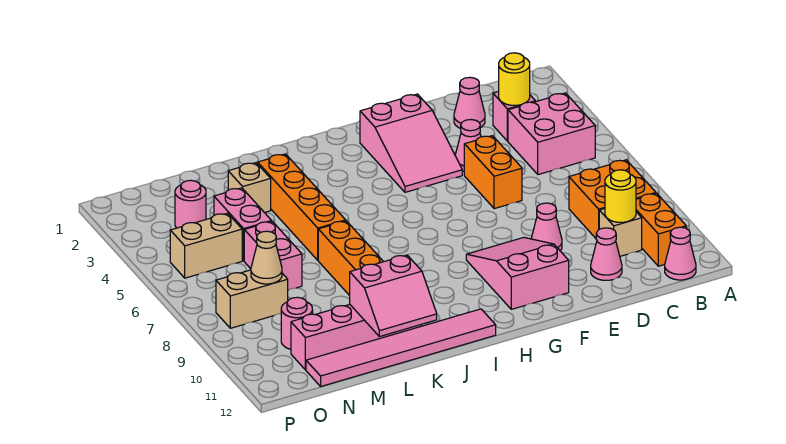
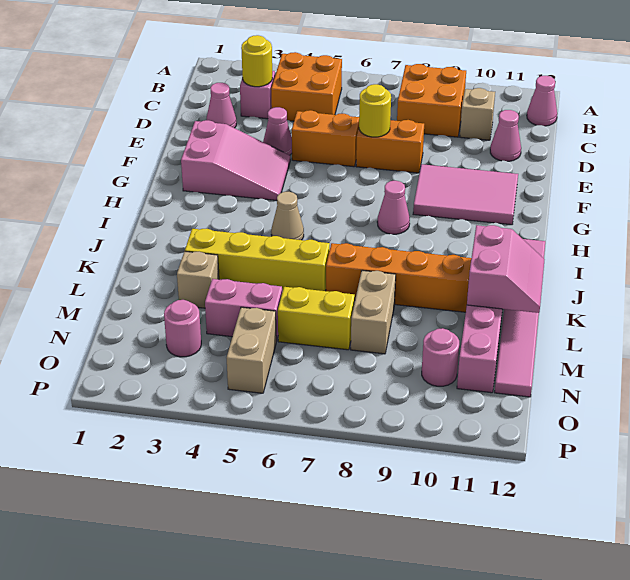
pink brick B4:C5 level 1 -> orange brick B4:C5 level 1
orange brick B10:B11 level 1 -> orange brick E7:E8 level 1
yellow round brick C10 level 2 -> yellow round brick E7 level 2
pink cone E9 level 1 -> pink cone H8 level 1
pink slope F9:G11 level 1 top 11 -> pink tile F9:G11 level 1
orange brick K3:K6 level 1 -> yellow brick K3:K6 level 1
pink brick M6:M7 level 1 -> yellow brick M6:M7 level 1
tan brick N8:O8 level 1 -> tan brick L8:M8 level 1
tan cone N8 level 2 -> tan cone I5 level 1

